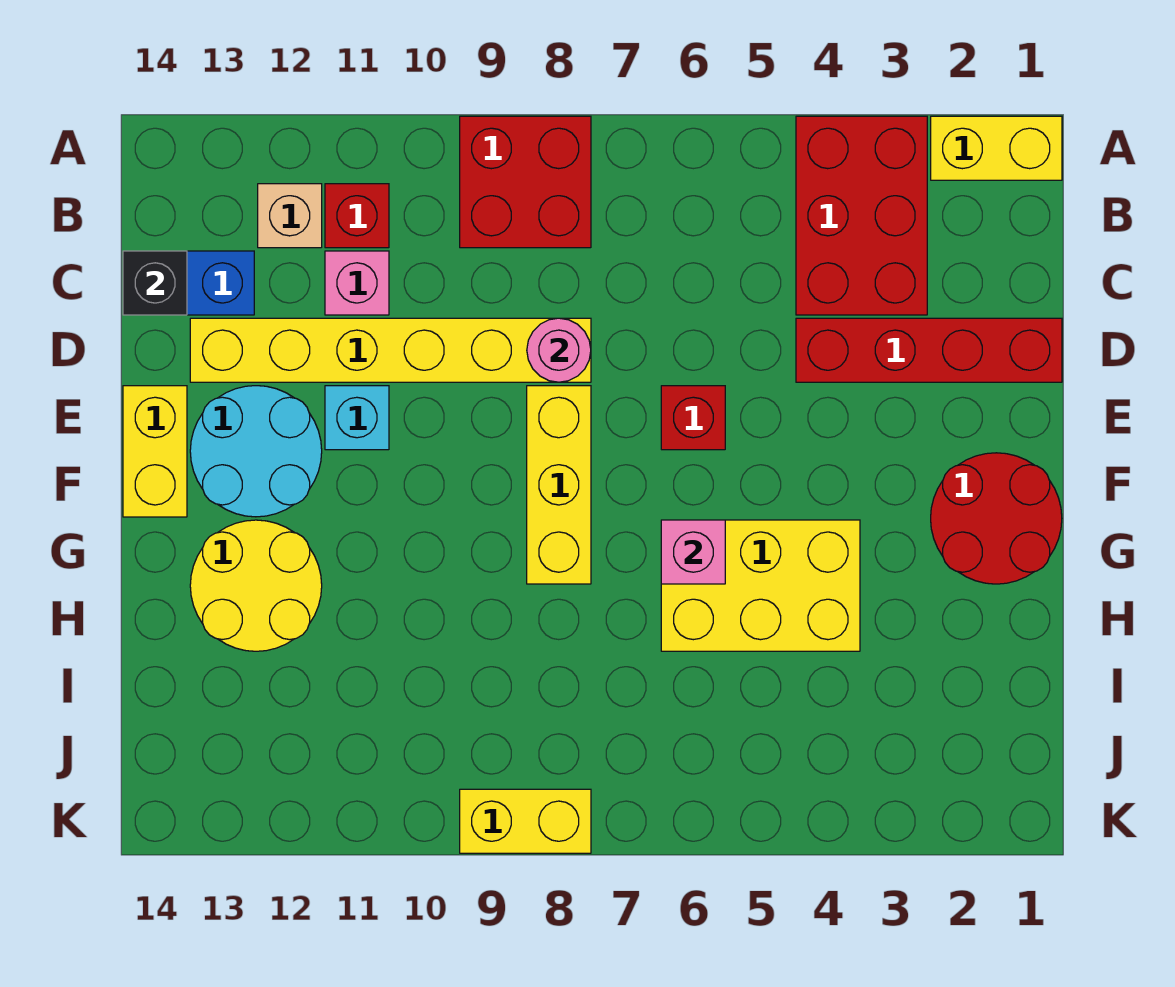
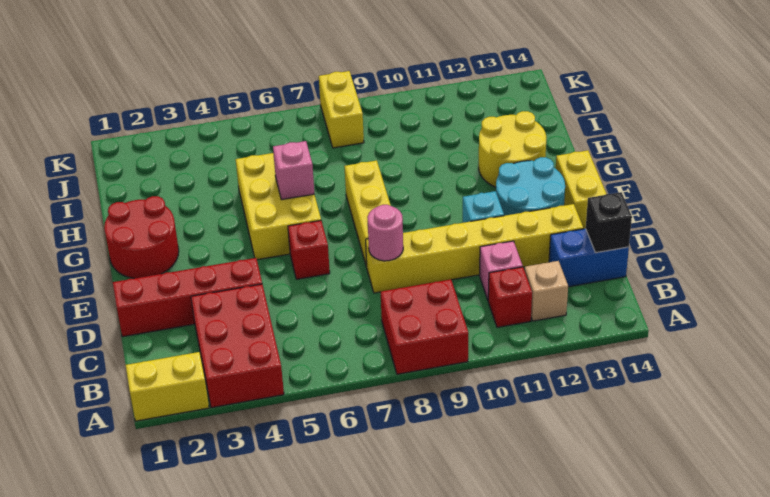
yellow brick G4:H6 level 1 -> yellow brick F5:H6 level 1
yellow brick K8:K9 level 1 -> yellow brick J8:K8 level 1

